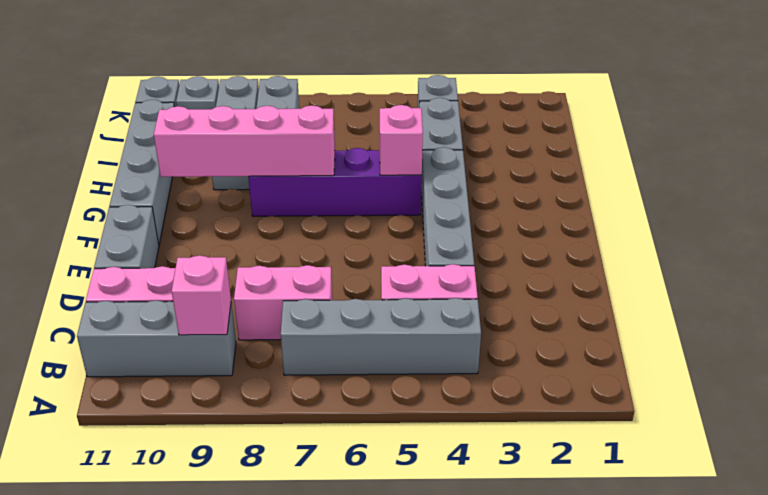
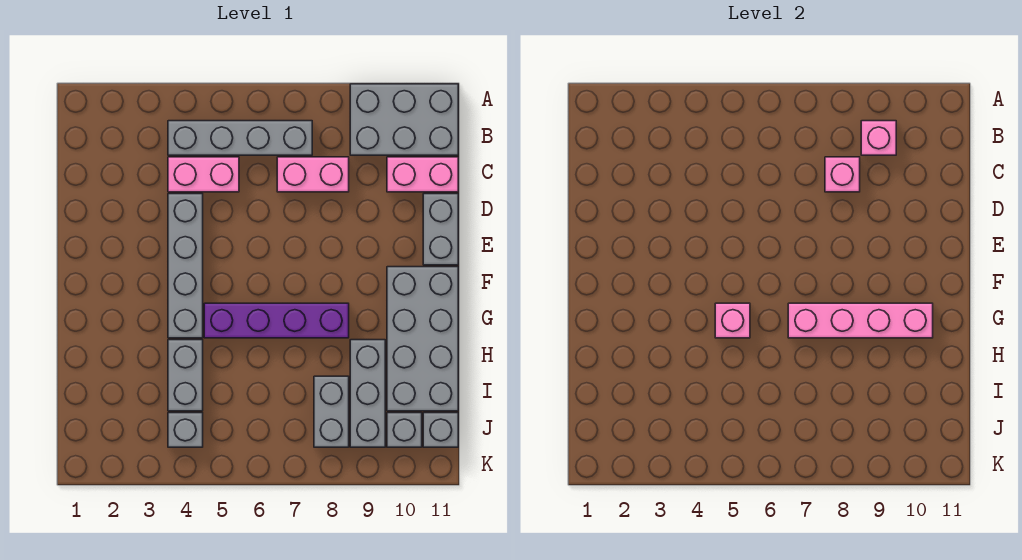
grey brick B9:B11 level 1 -> grey brick A9:B11 level 1
none -> pink brick C8 level 2
grey brick F11:I11 level 1 -> grey brick F10:I11 level 1

